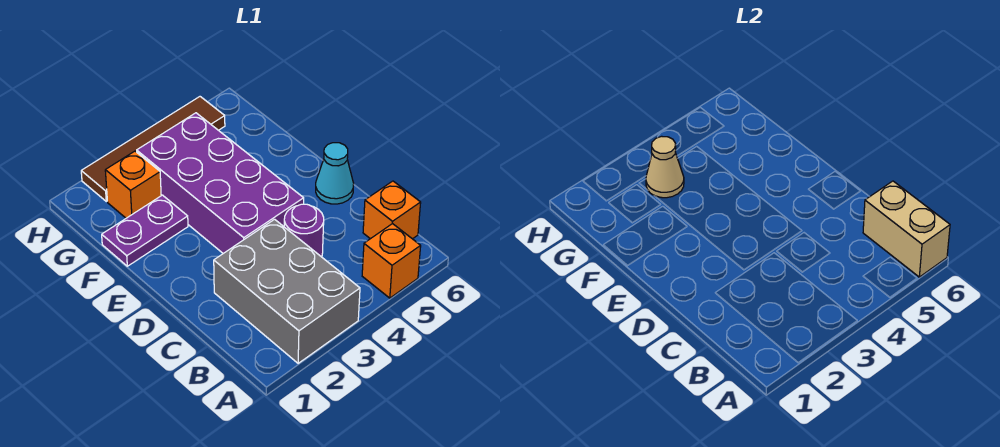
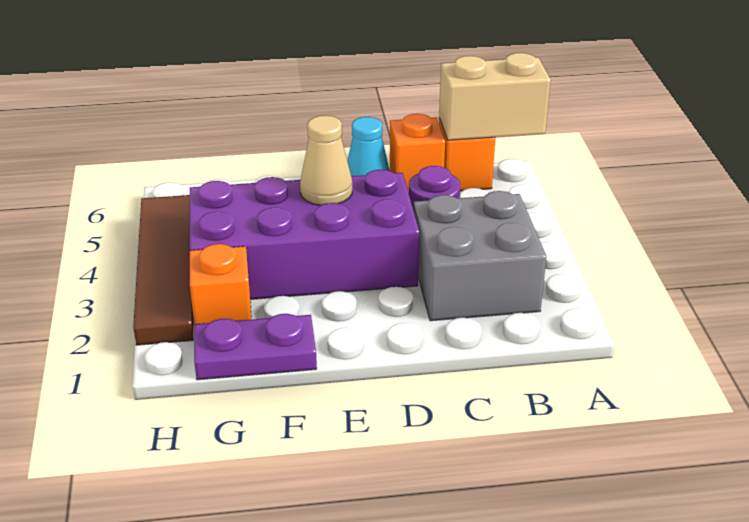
grey brick A2:C3 level 1 -> grey brick B2:C3 level 1
orange brick A5 level 1 -> orange brick C6 level 1
purple plate F1:F2 level 1 -> purple plate F1:G1 level 1
tan cone G3 level 2 -> tan cone E4 level 2

